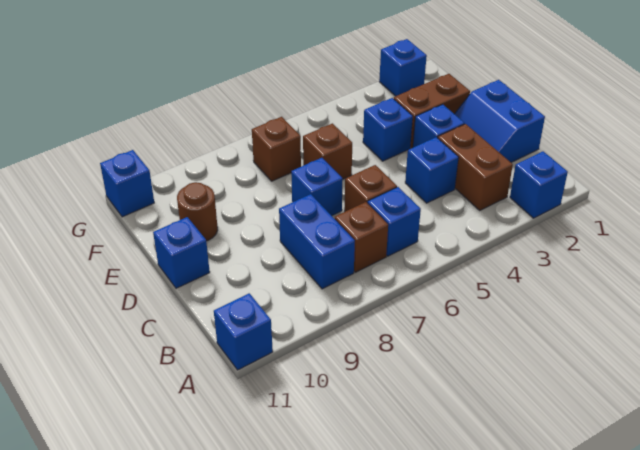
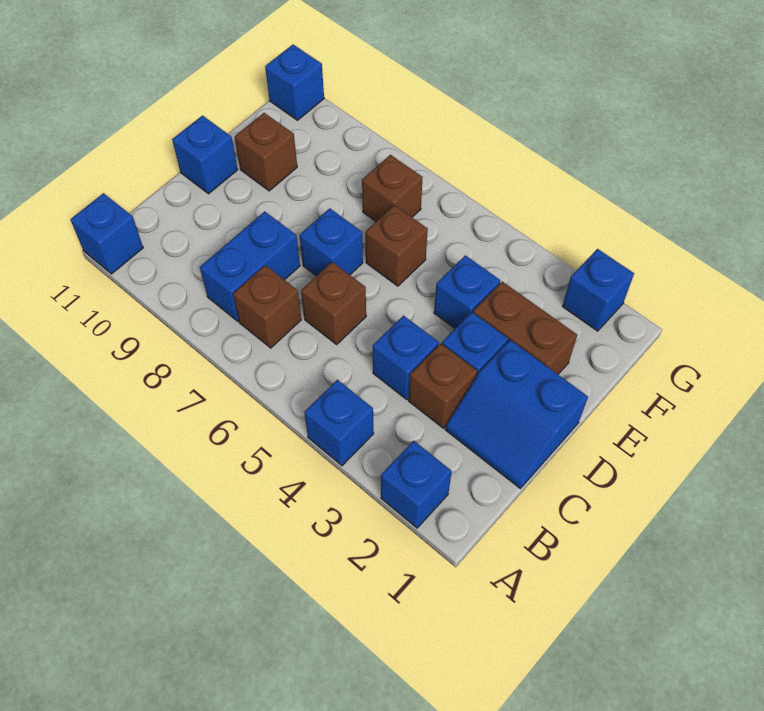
brown brick B3:C3 level 1 -> brown brick C3 level 1
blue brick B6 level 1 -> blue brick A4 level 1
blue slope C1:D2 level 1 top 1 -> blue slope C1:D2 level 1 top D
brown round brick E10 level 1 -> brown brick E10 level 1

